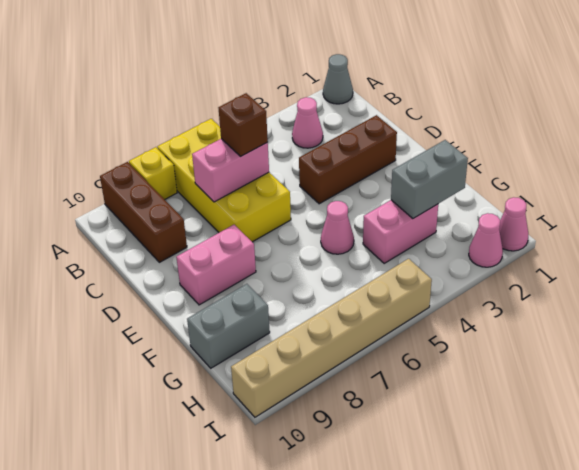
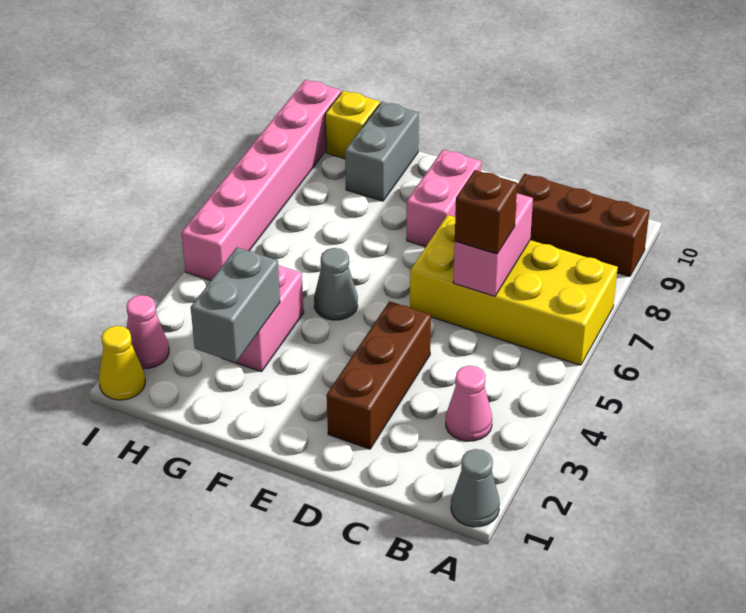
yellow brick A8 level 1 -> yellow brick H10 level 1
pink cone F5 level 1 -> grey cone F5 level 1
pink cone I1 level 1 -> yellow cone I1 level 1
tan brick I5:I10 level 1 -> pink brick I5:I10 level 1

